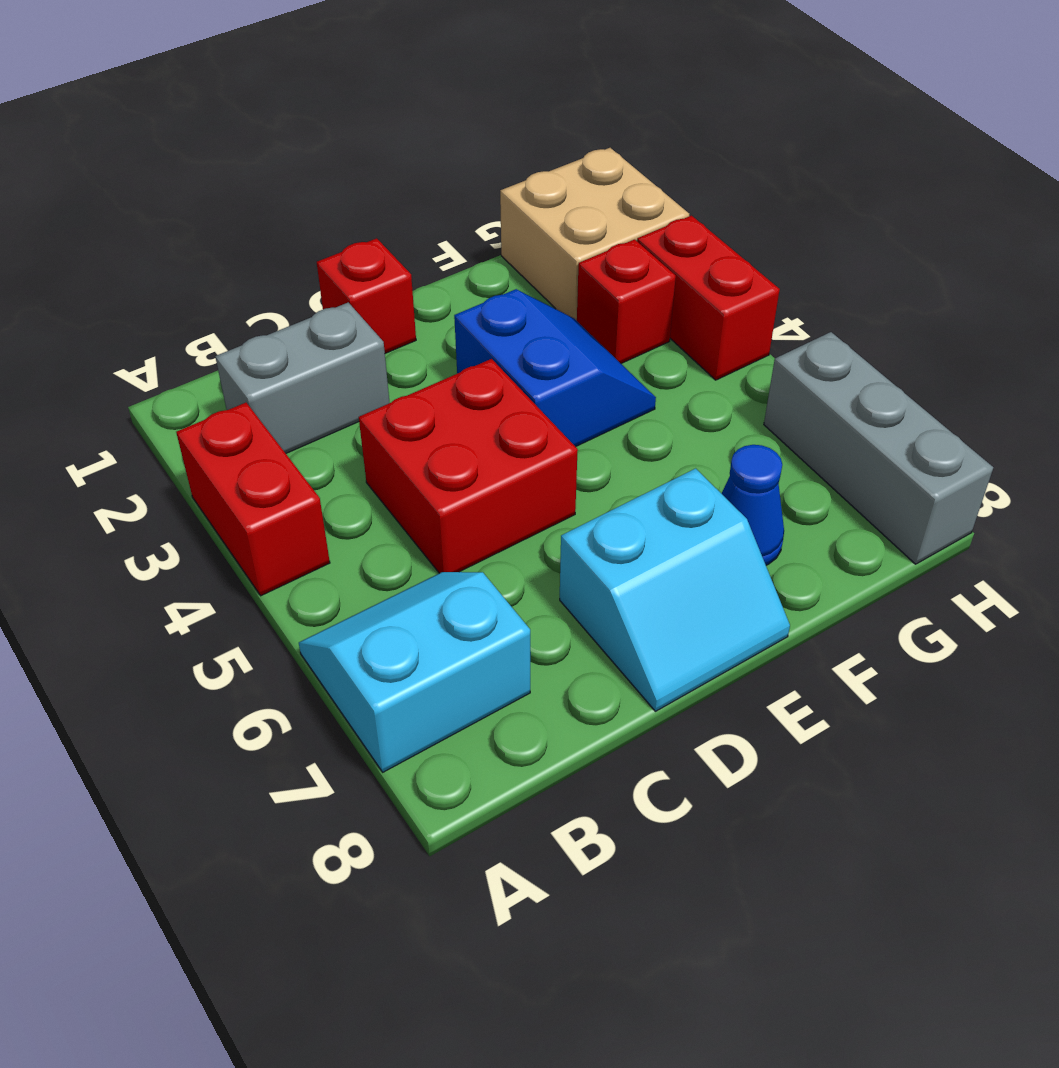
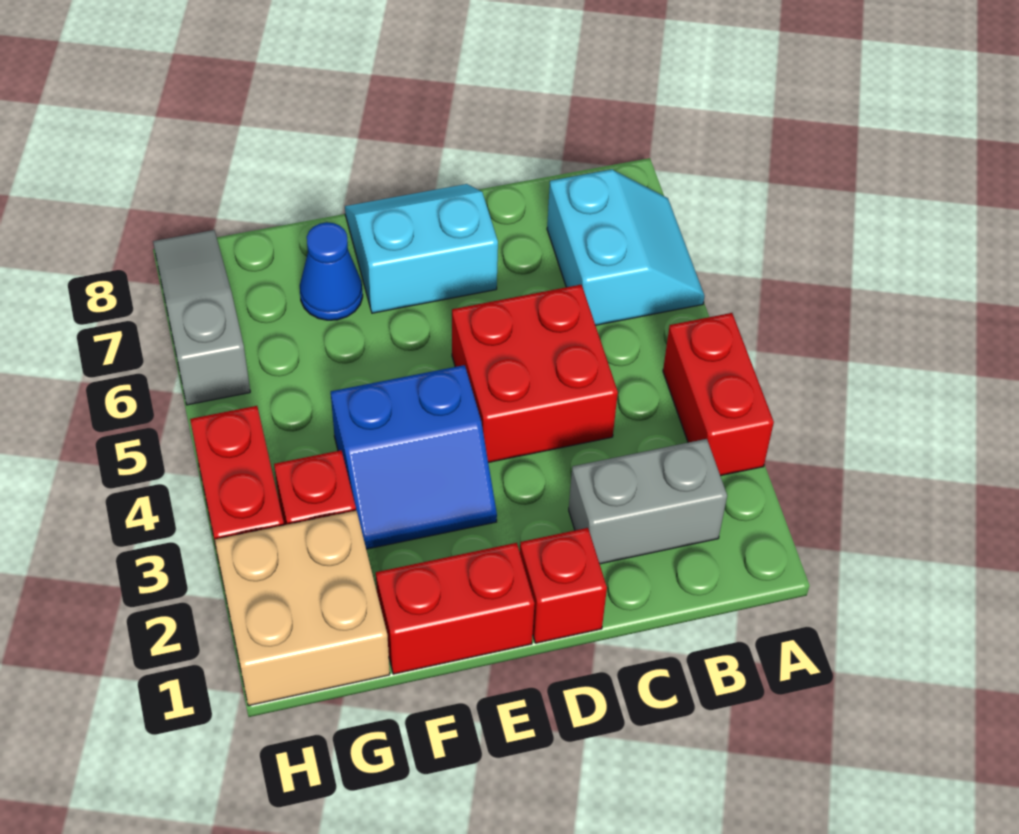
cyan slope A6:B7 level 1 top 7 -> cyan slope A6:B7 level 1 top B
none -> red brick E1:F1 level 1
blue slope E3:F4 level 1 top E -> blue slope E3:F4 level 1 top 4
grey brick H6:H8 level 1 -> grey slope H6:H8 level 1 top 6

